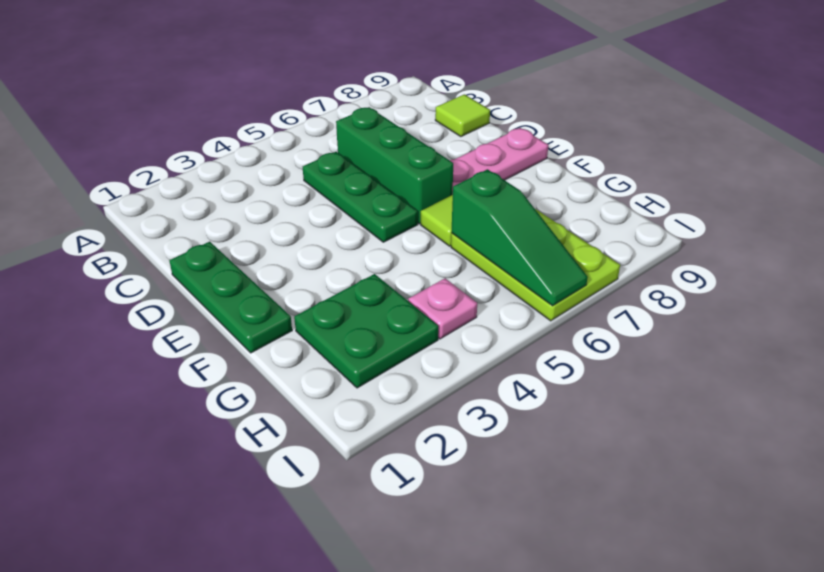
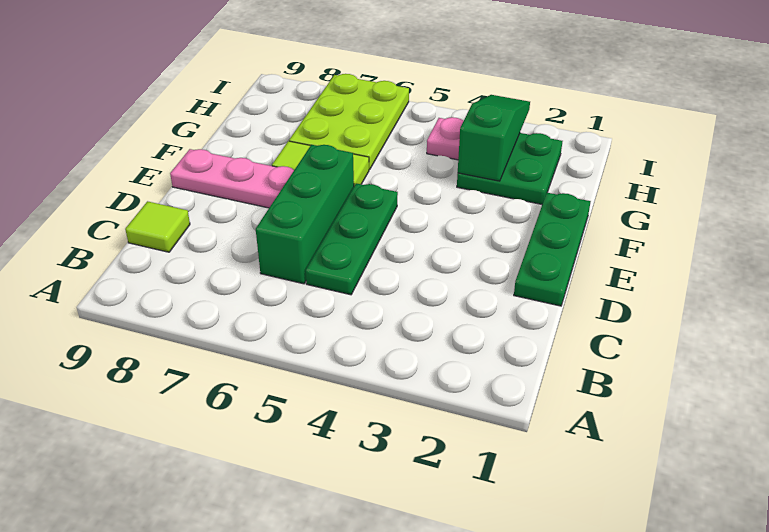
green slope G6:I6 level 2 top G -> green slope G3:I3 level 2 top G

